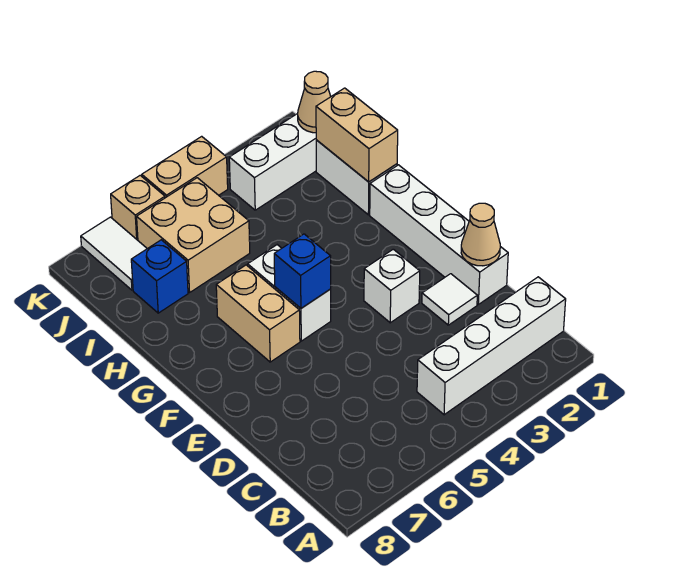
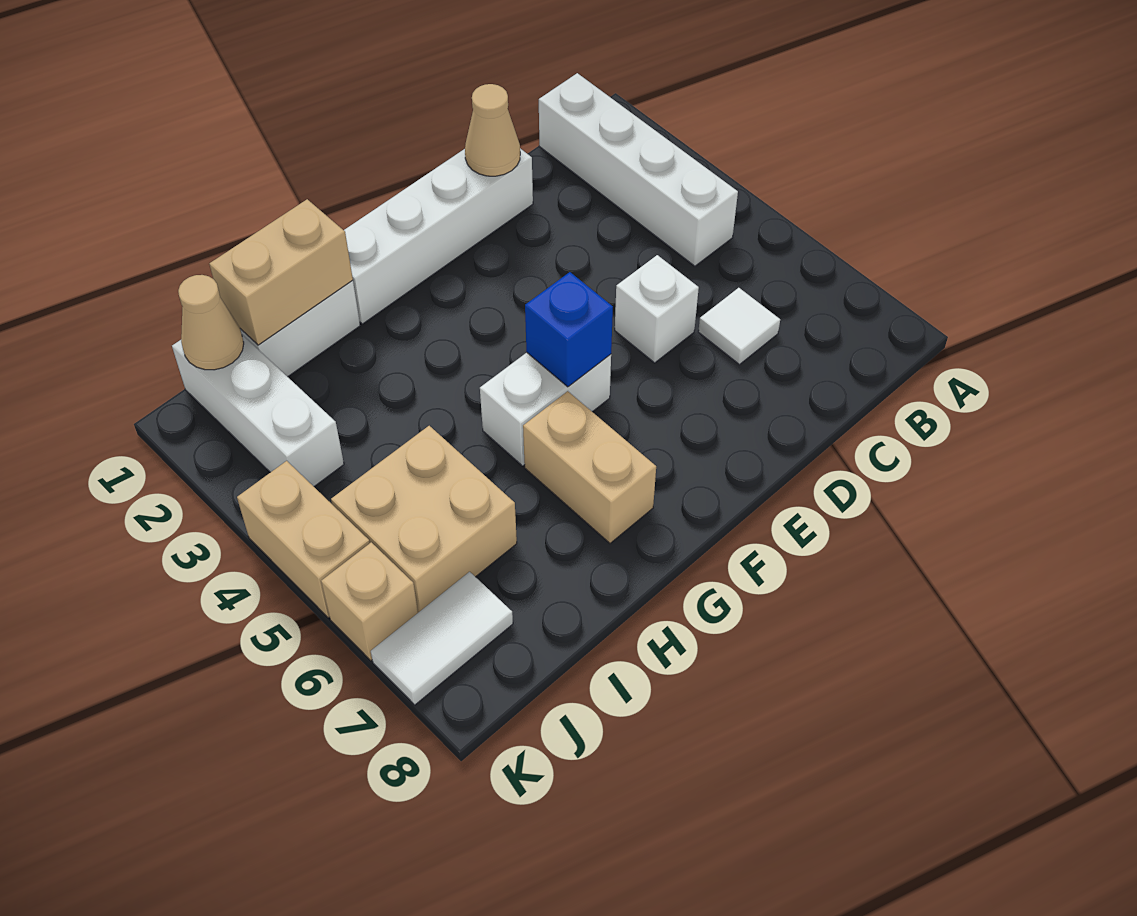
white tile D2 level 1 -> white tile C6 level 1
white brick E3 level 1 -> white brick D5 level 1
tan brick F6:G6 level 1 -> tan brick G6:G7 level 1
blue brick I7 level 1 -> none

